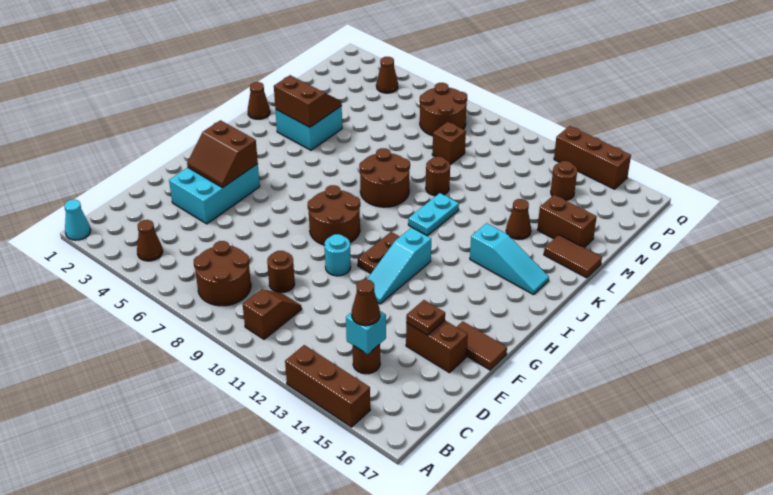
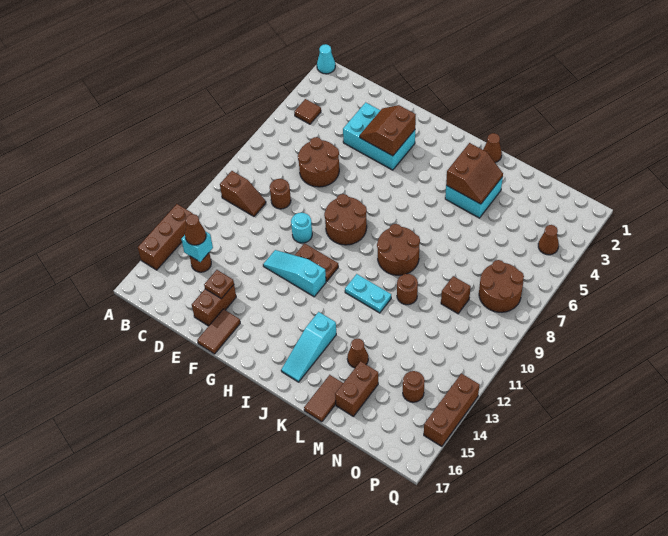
brown cone B4 level 1 -> brown tile B4 level 1
brown round brick B7:C8 level 1 -> brown round brick D6:E7 level 1

